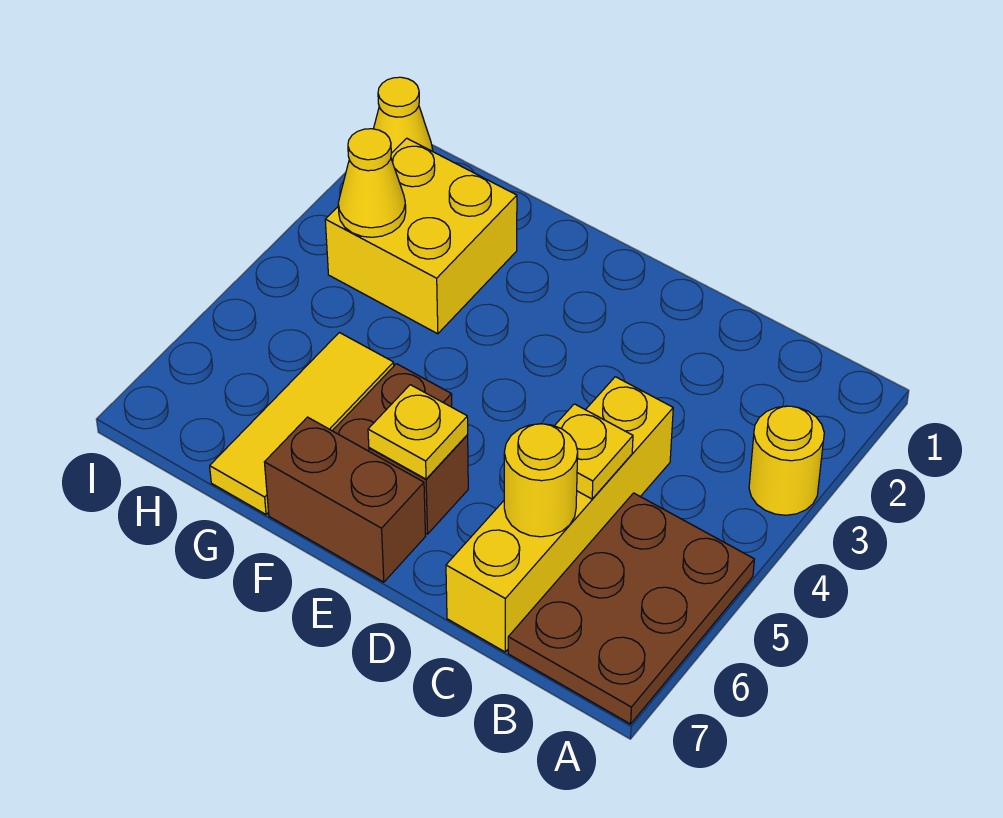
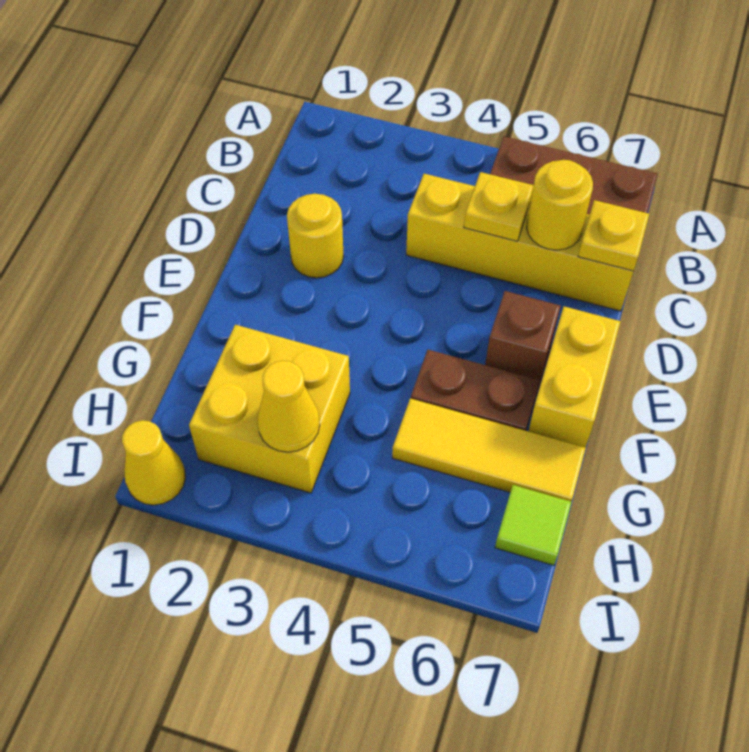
yellow round brick A3 level 1 -> yellow round brick D2 level 1
yellow plate E6 level 2 -> yellow plate C7 level 2
brown brick E7:F7 level 1 -> yellow brick E7:F7 level 1
none -> lime tile H7 level 1

